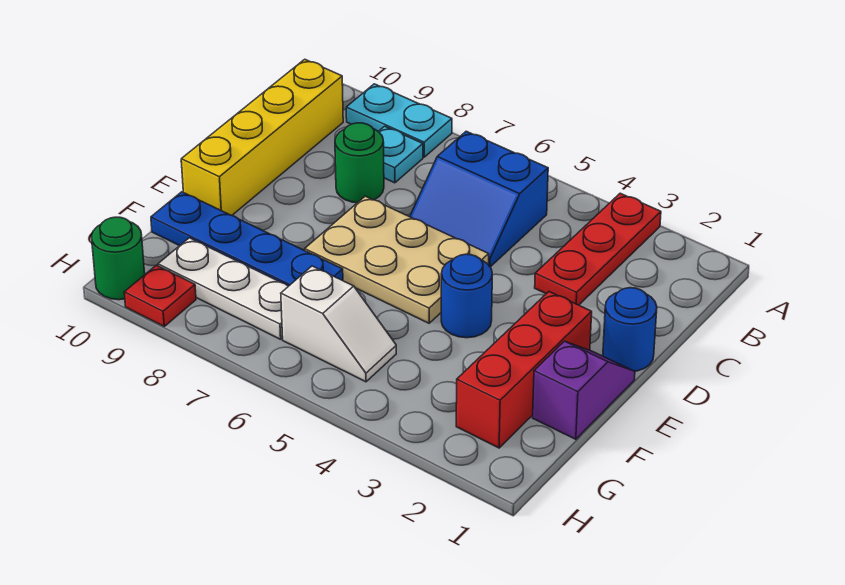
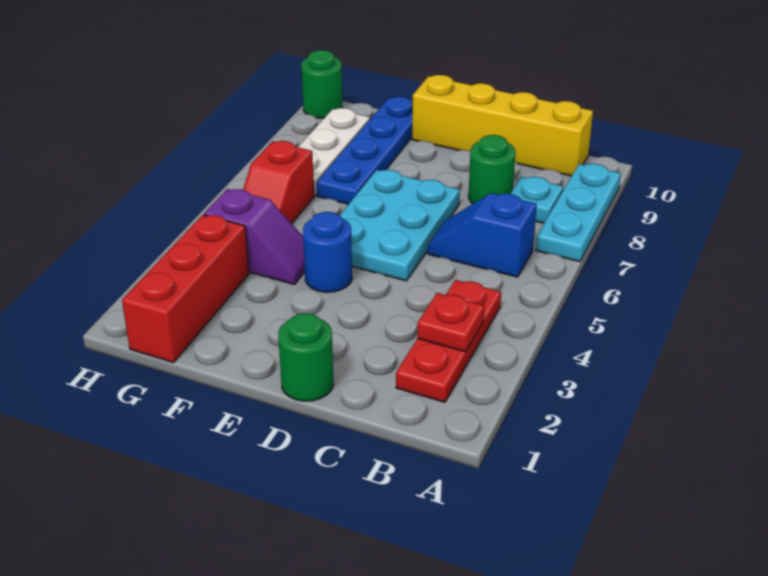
red plate A3:C3 level 1 -> red plate B2:B4 level 1
cyan plate A8:A9 level 1 -> cyan plate A7:A9 level 1
blue slope B5:C6 level 1 top B -> blue slope B6:C6 level 1 top B
blue round brick D1 level 1 -> green round brick D1 level 1
tan plate D5:E7 level 1 -> cyan plate D5:E7 level 1
purple slope E1:F1 level 1 top F -> purple slope F4:G4 level 1 top G
red brick E2:G2 level 1 -> red brick G1:G3 level 1
white slope G5:G6 level 1 top 6 -> red slope G5:G6 level 1 top 6
red plate H9 level 1 -> red plate B3 level 2

